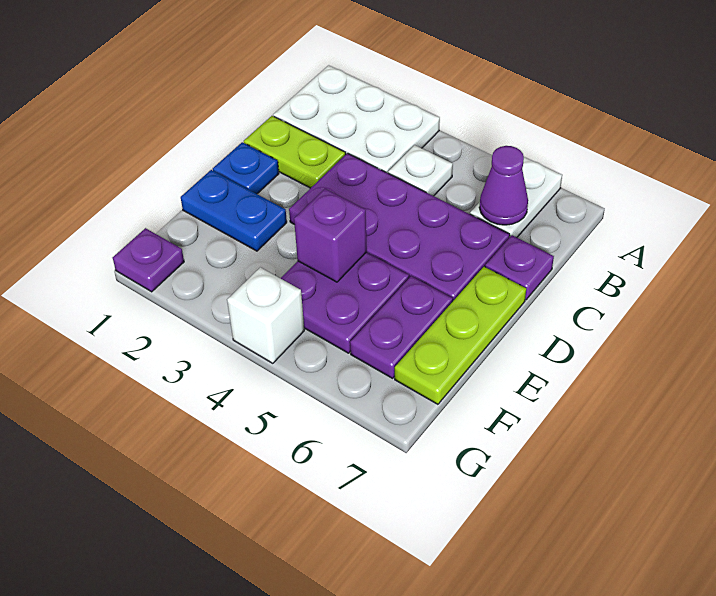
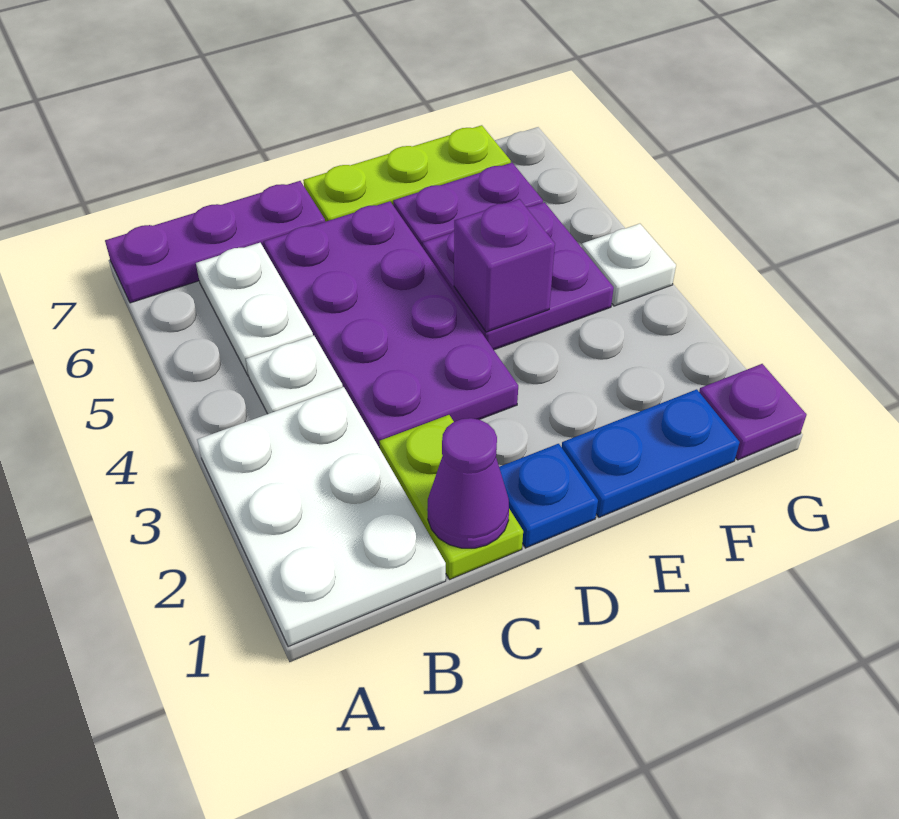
white plate A6:B6 level 1 -> white plate B5:B6 level 1
purple cone B6 level 2 -> purple cone C1 level 2
purple plate C7 level 1 -> purple plate A7:C7 level 1
blue plate E1:E2 level 1 -> blue plate E1:F1 level 1
white brick G4 level 1 -> white plate G4 level 1

